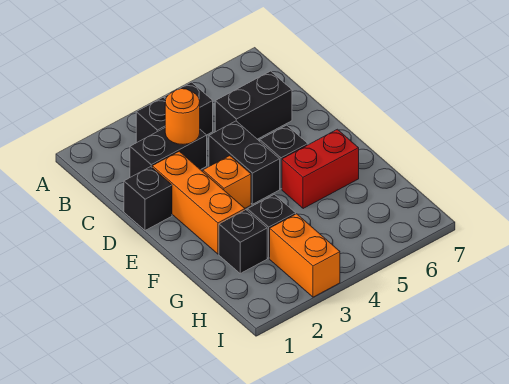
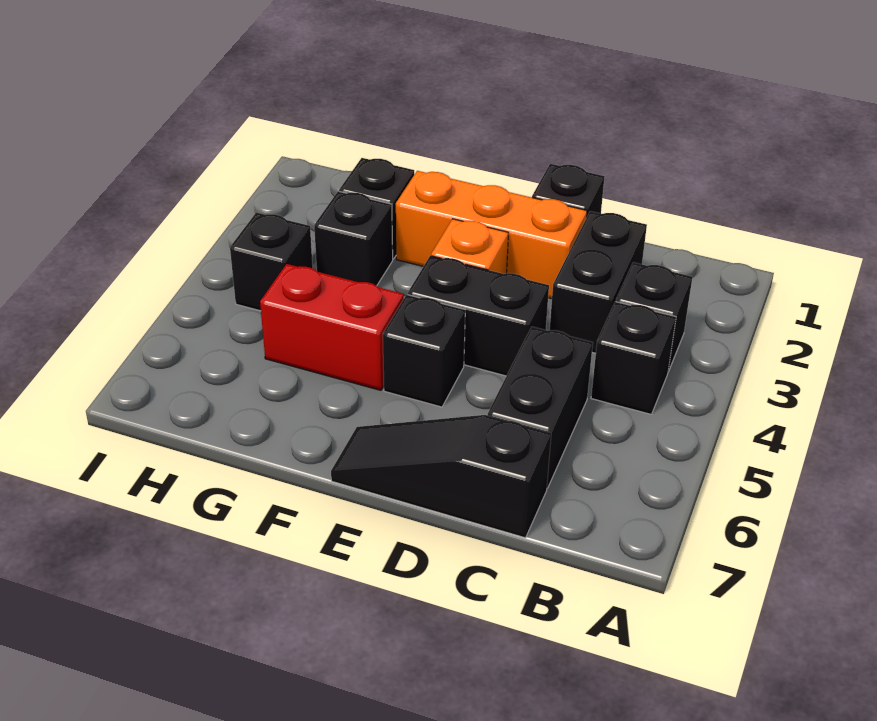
orange round brick C3 level 2 -> none
none -> black slope C7:E7 level 1 top C
red brick F5:F6 level 1 -> red brick F5:G5 level 1
orange brick H3:I3 level 1 -> none
none -> black brick H4 level 1

